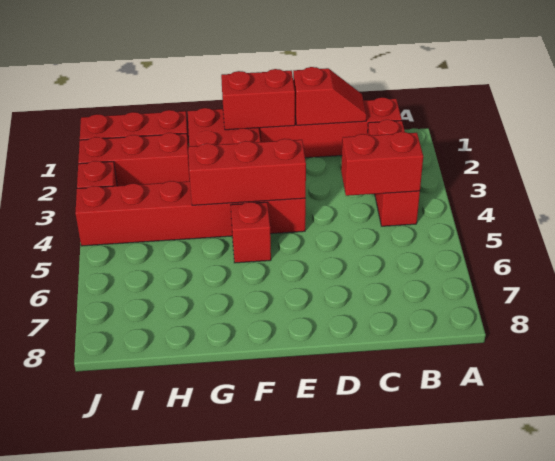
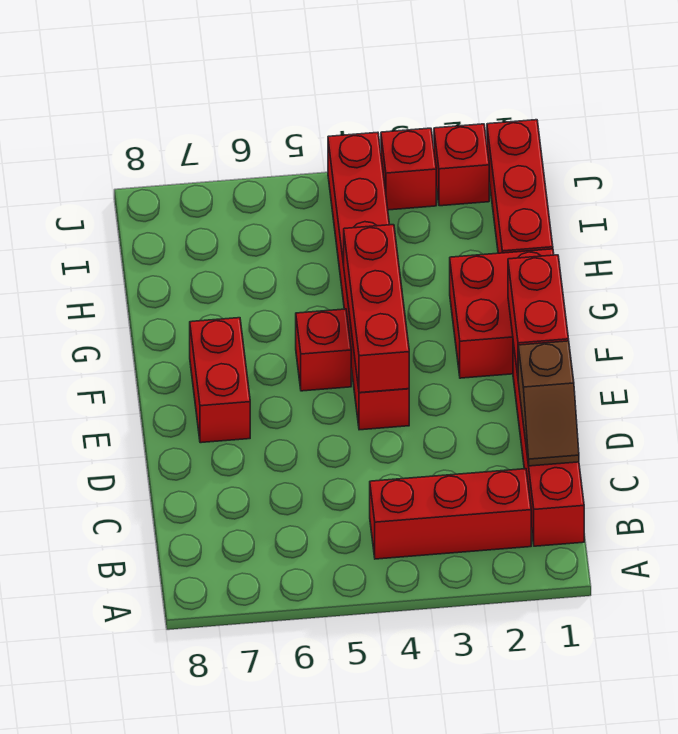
red brick B4:C4 level 2 -> red brick E7:F7 level 1
red slope C1:D1 level 2 top D -> brown slope C1:D1 level 2 top D
red brick H2:J2 level 1 -> red brick J2 level 1

